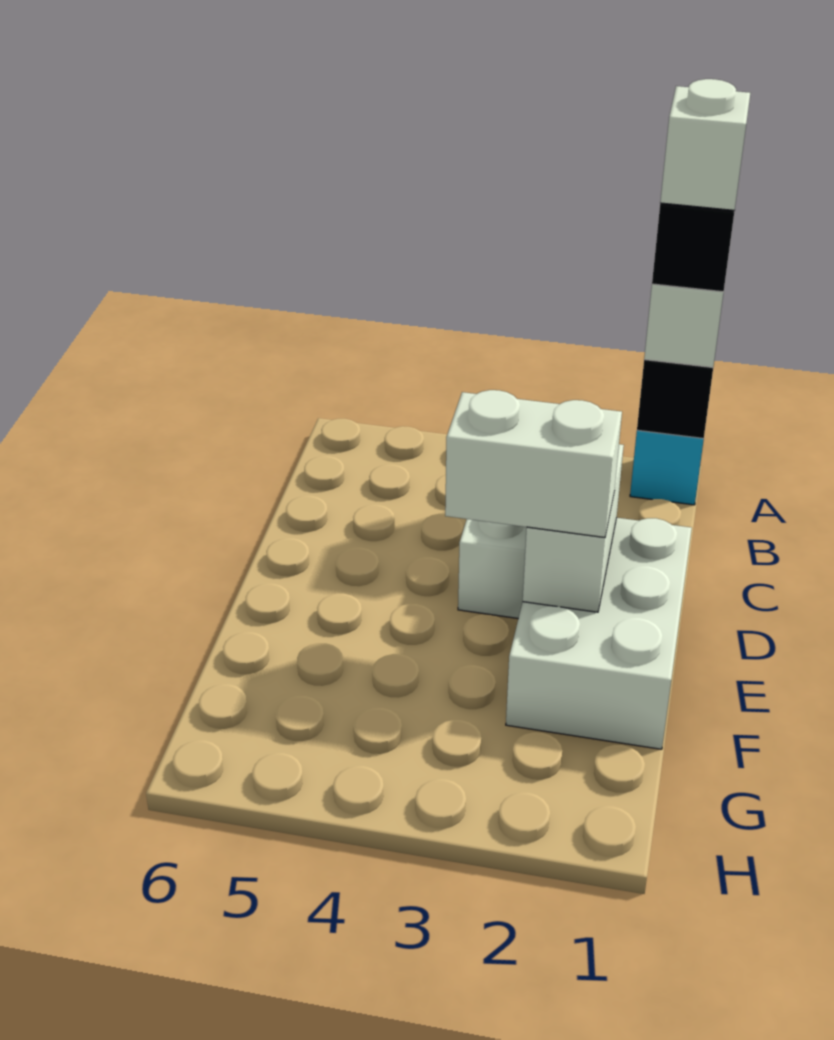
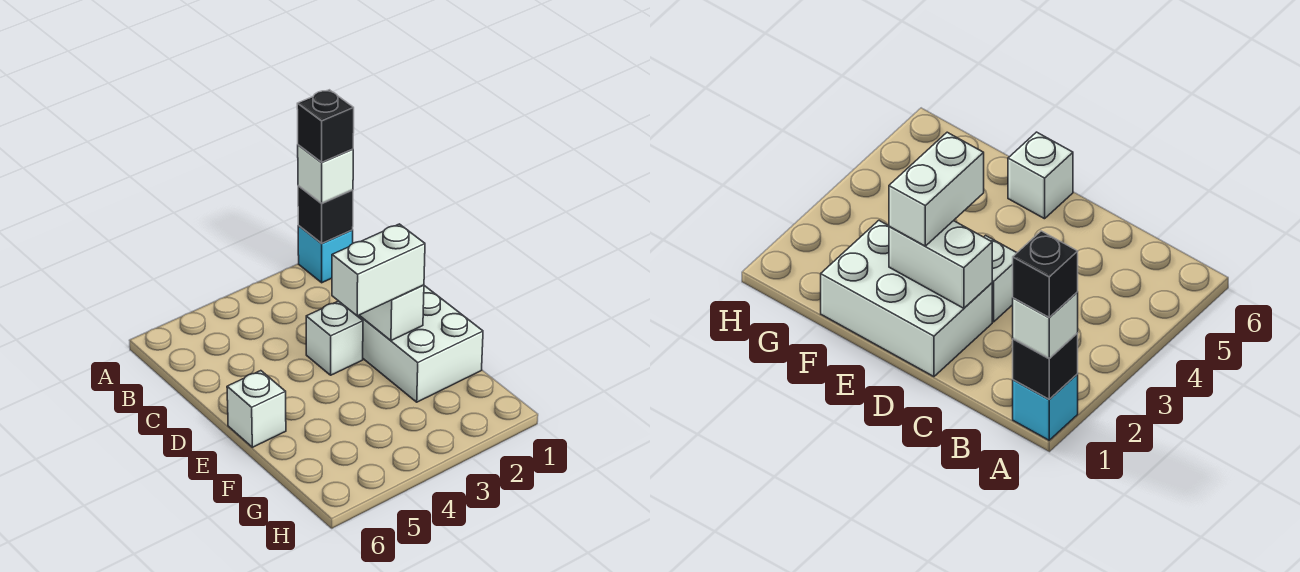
white brick A1 level 5 -> white brick E6 level 1

